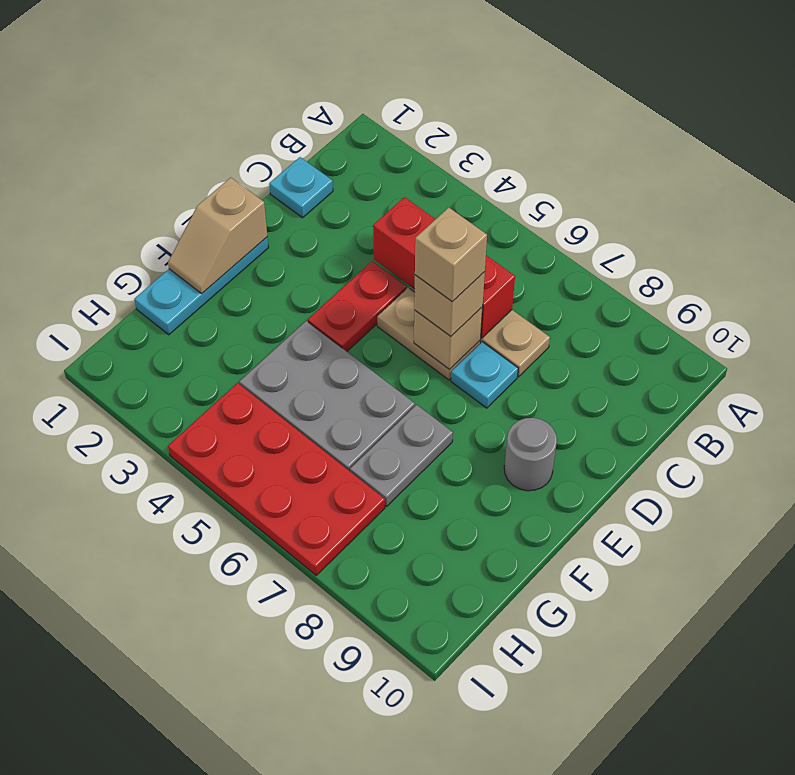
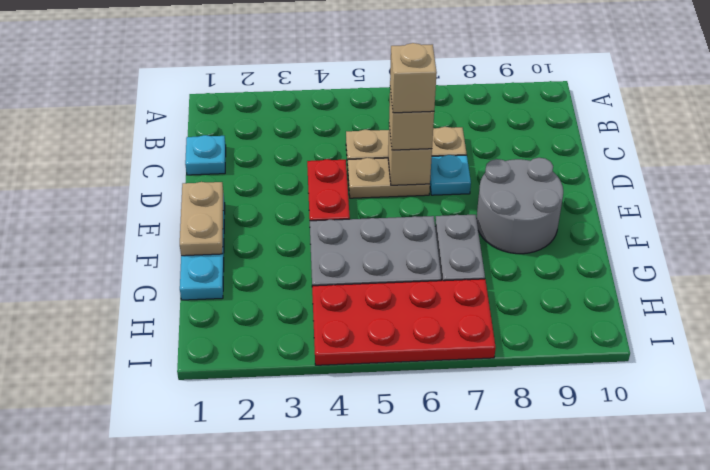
red brick C4:C6 level 2 -> none
tan slope E1:F1 level 2 top E -> tan plate E1:F1 level 2
grey round brick E9 level 1 -> grey round brick E8:F9 level 1

